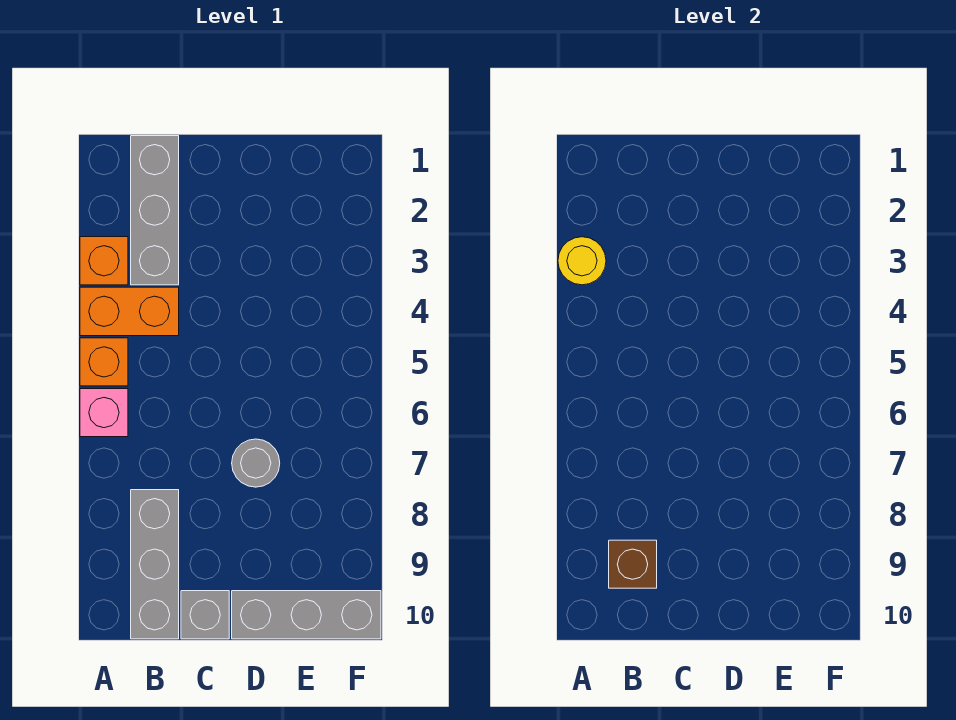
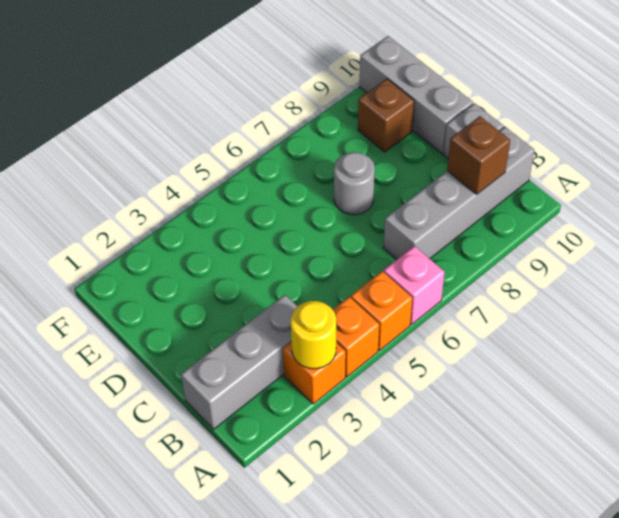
orange brick A4:B4 level 1 -> orange brick A4 level 1
grey brick B8:B10 level 1 -> grey brick B7:B10 level 1
none -> brown brick E9 level 1

